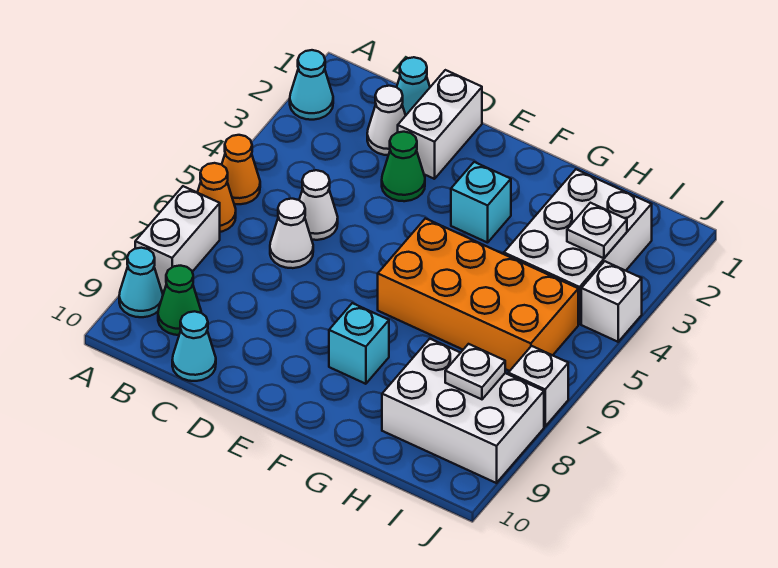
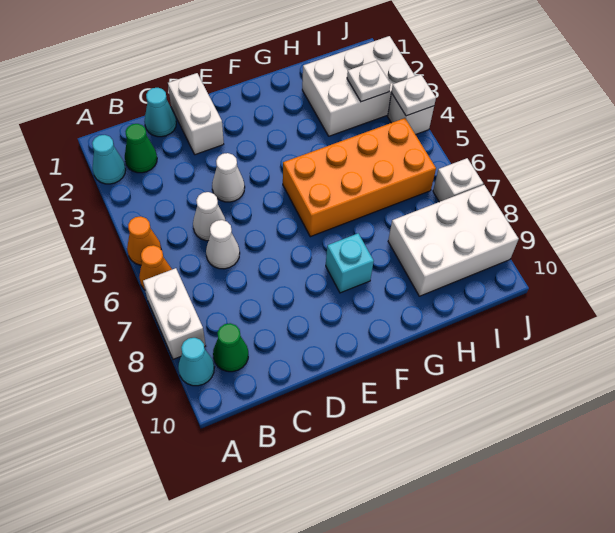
white cone C2 level 1 -> white cone D4 level 1
cyan cone C10 level 1 -> none
green cone D3 level 1 -> green cone B2 level 1
cyan brick F3 level 1 -> none
white brick H2:I4 level 1 -> white brick H2:J3 level 1
white plate I8 level 2 -> white plate J4 level 2

